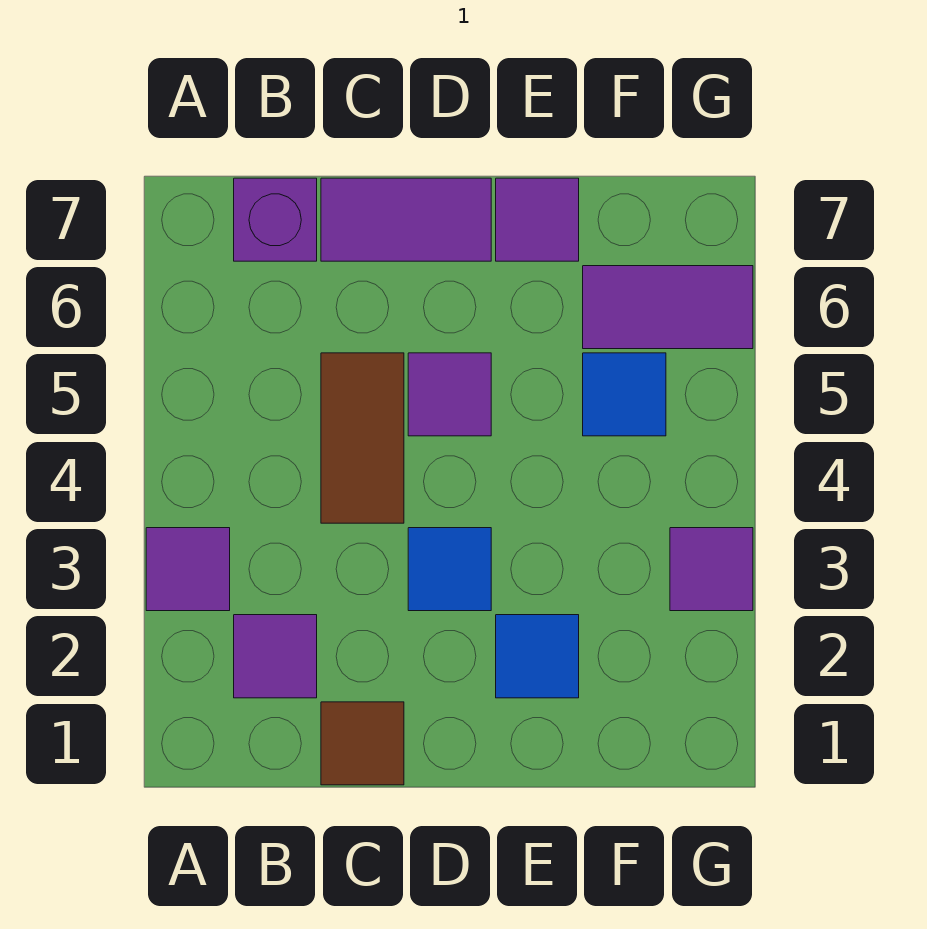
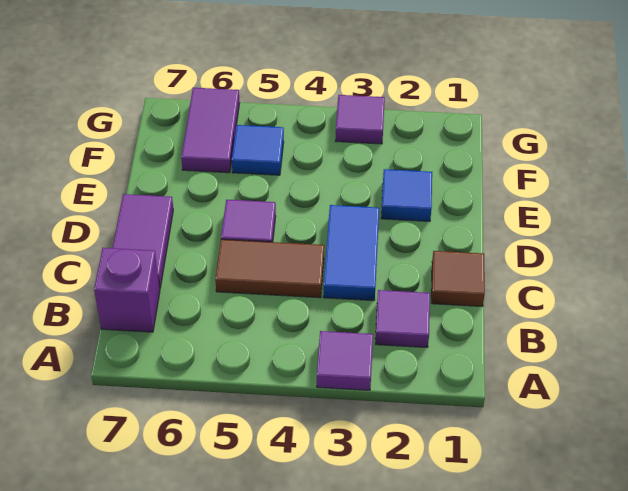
blue tile D3 level 1 -> blue tile C3:D3 level 1
purple tile E7 level 1 -> none

